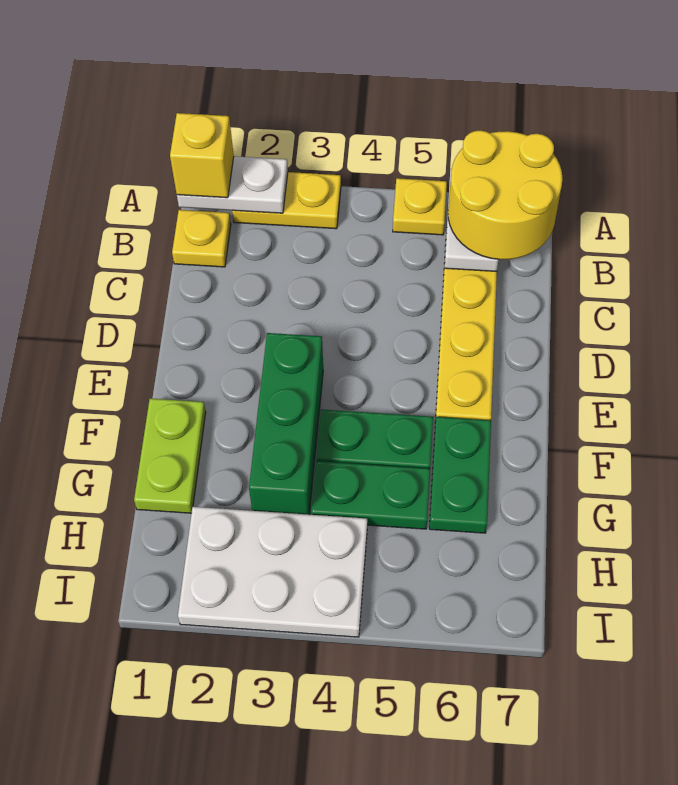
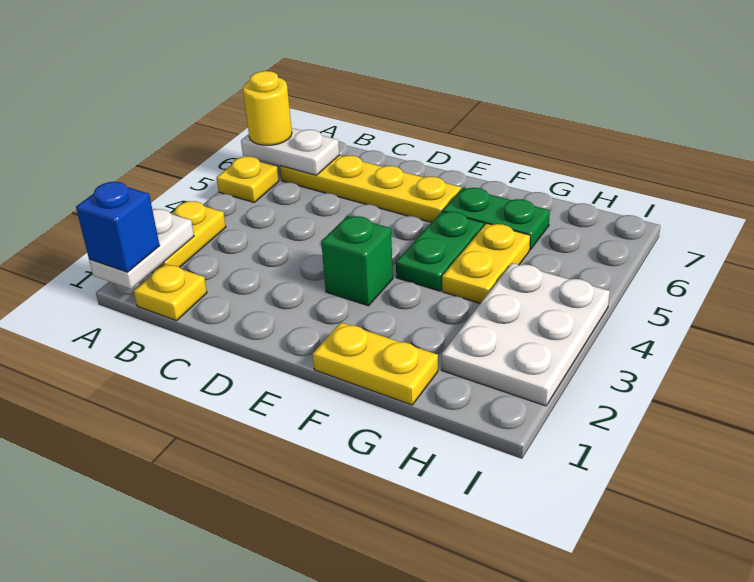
yellow brick A1 level 3 -> blue brick A1 level 3
yellow round brick A6:B7 level 3 -> yellow round brick A6 level 3
green brick E3:G3 level 1 -> green brick E3 level 1
lime plate F1:G1 level 1 -> yellow plate F1:G1 level 1
green plate G4:G5 level 1 -> yellow plate G4:G5 level 1

